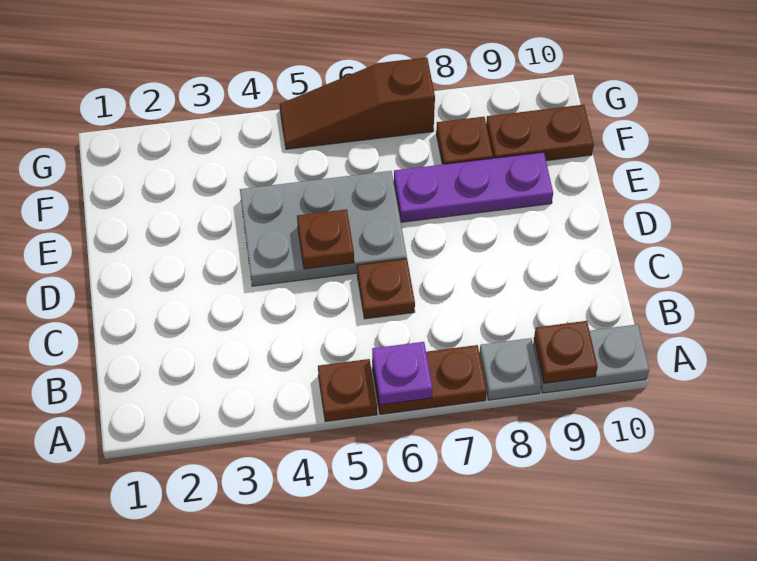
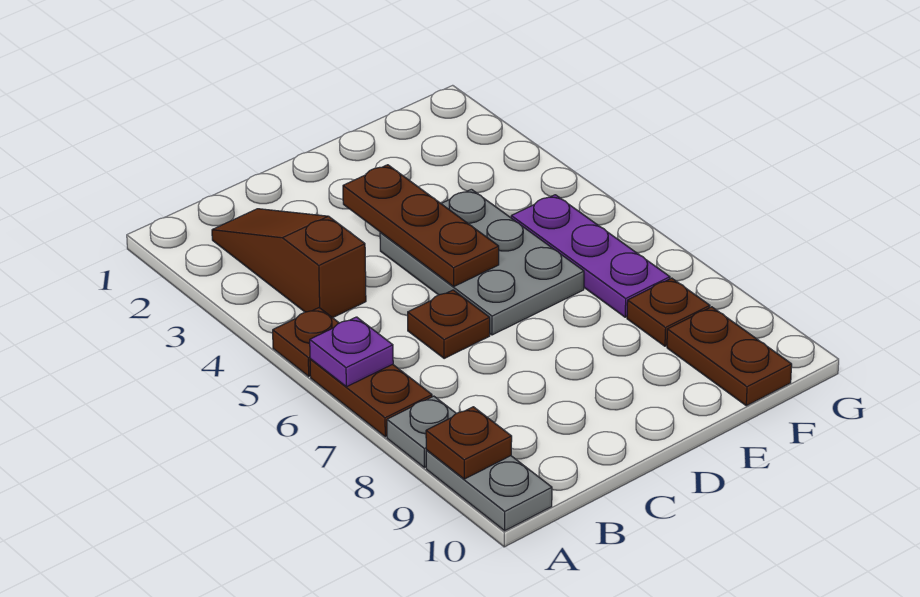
brown plate D5 level 2 -> brown plate D3:D5 level 2
purple plate E7:E9 level 1 -> purple plate F5:F7 level 1
brown slope G5:G7 level 1 top 7 -> brown slope B2:B4 level 1 top 4

